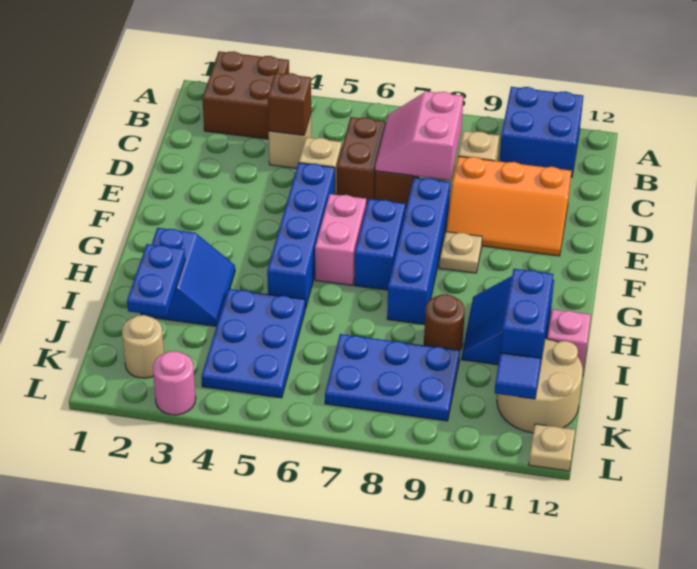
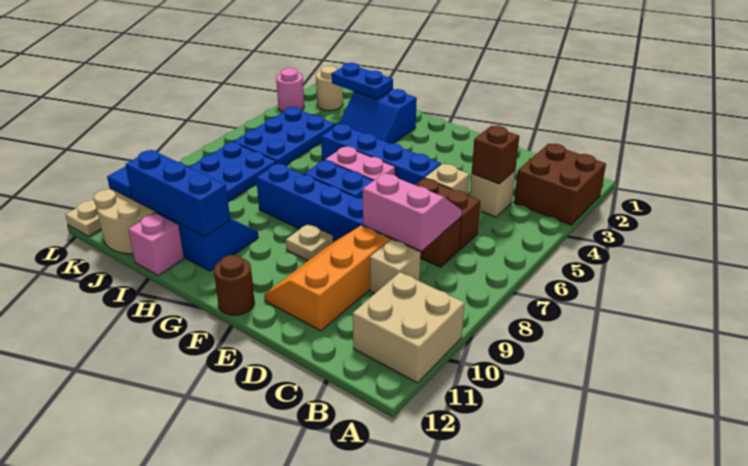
blue brick A10:B11 level 1 -> tan brick A10:B11 level 1
blue plate I4:K5 level 1 -> blue plate J4:K6 level 1
brown round brick I9 level 1 -> brown round brick F12 level 1
blue brick I11:J11 level 2 -> blue brick H11:J11 level 2

